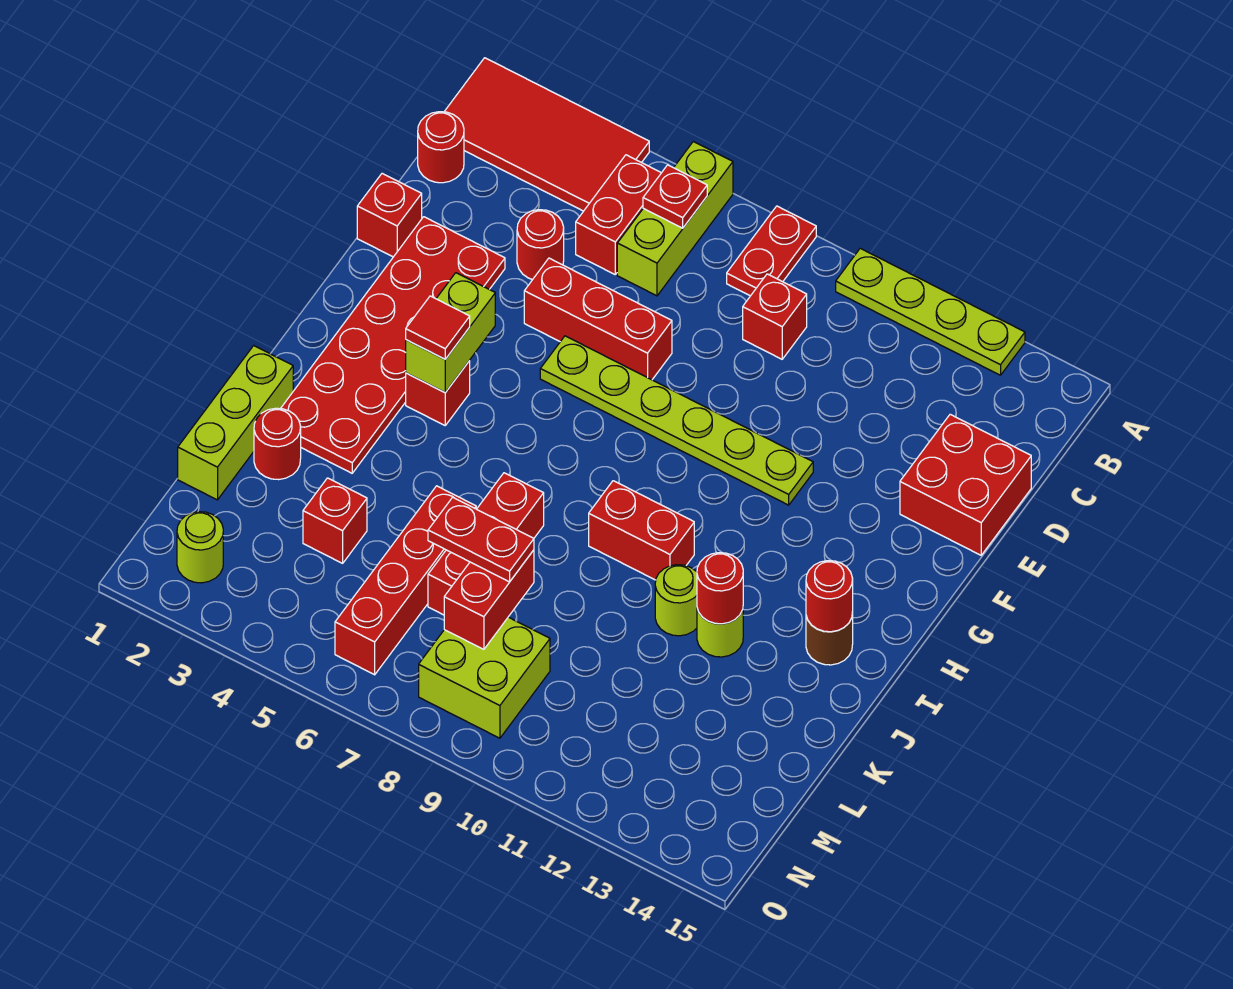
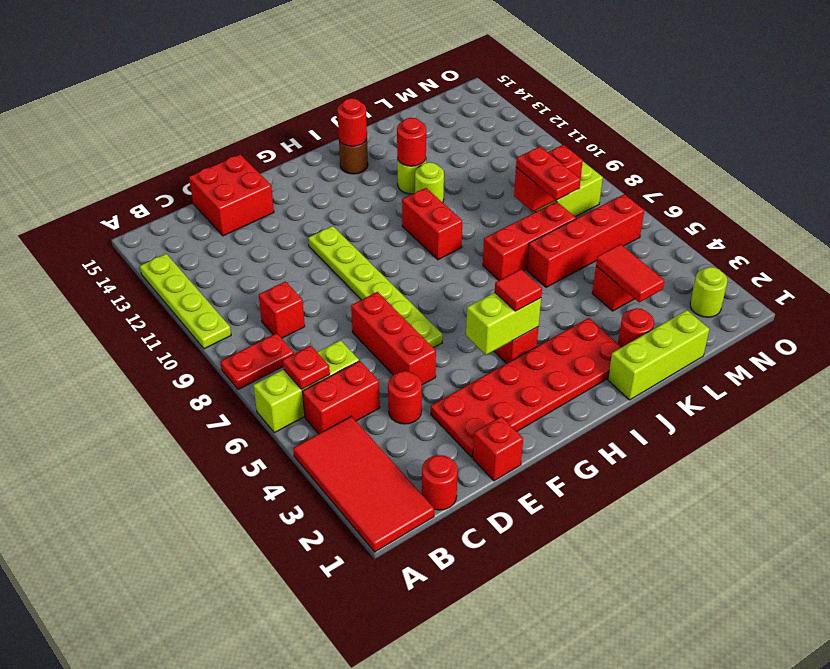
none -> red tile L3:L4 level 2

